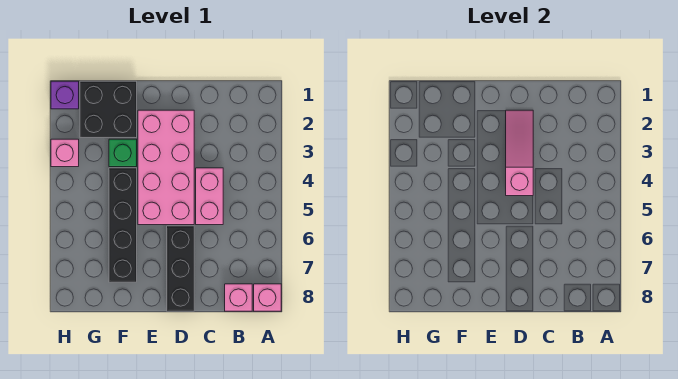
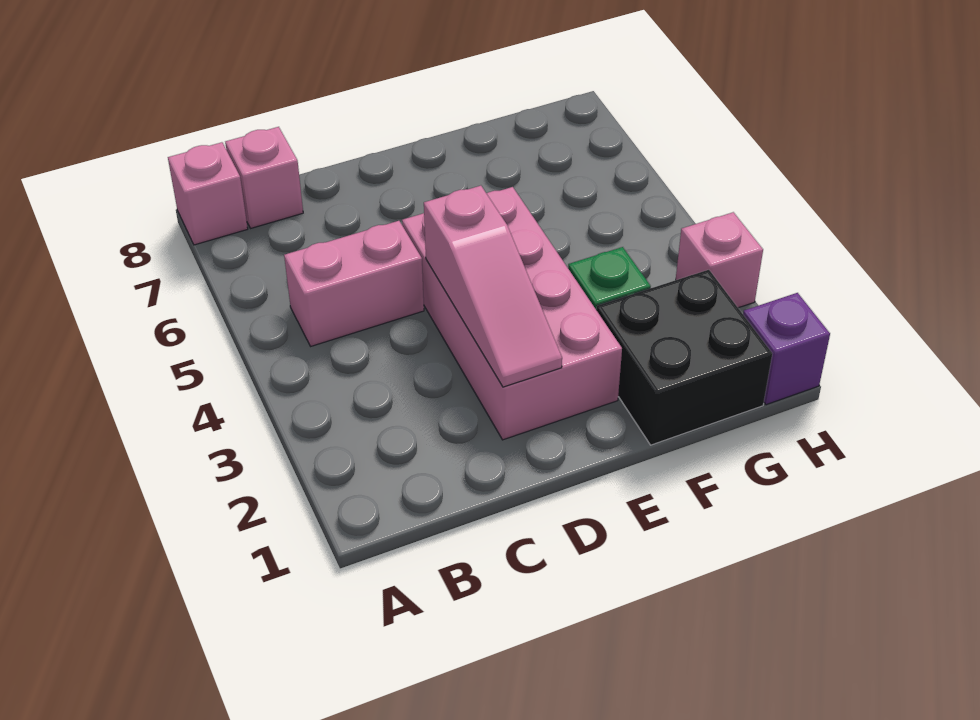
pink brick C4:C5 level 1 -> pink brick B5:C5 level 1
black brick D6:D8 level 1 -> none
black brick F4:F7 level 1 -> none

